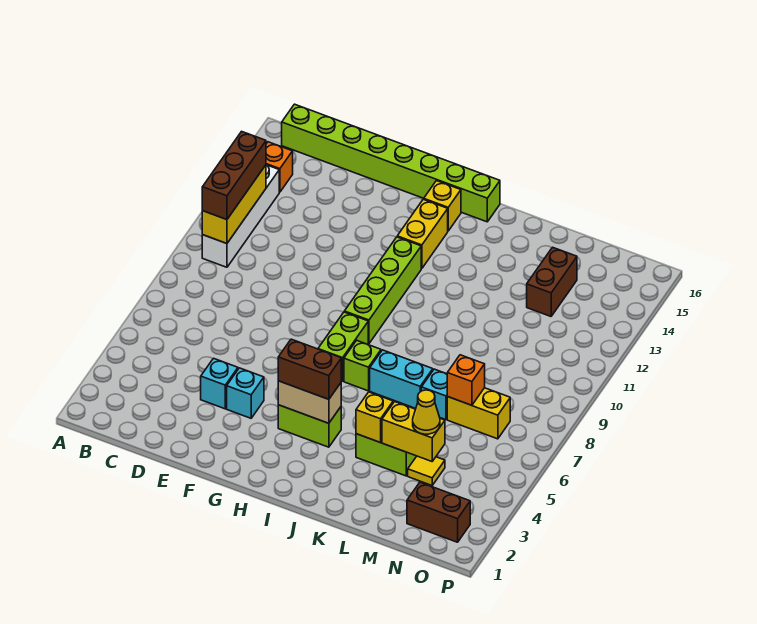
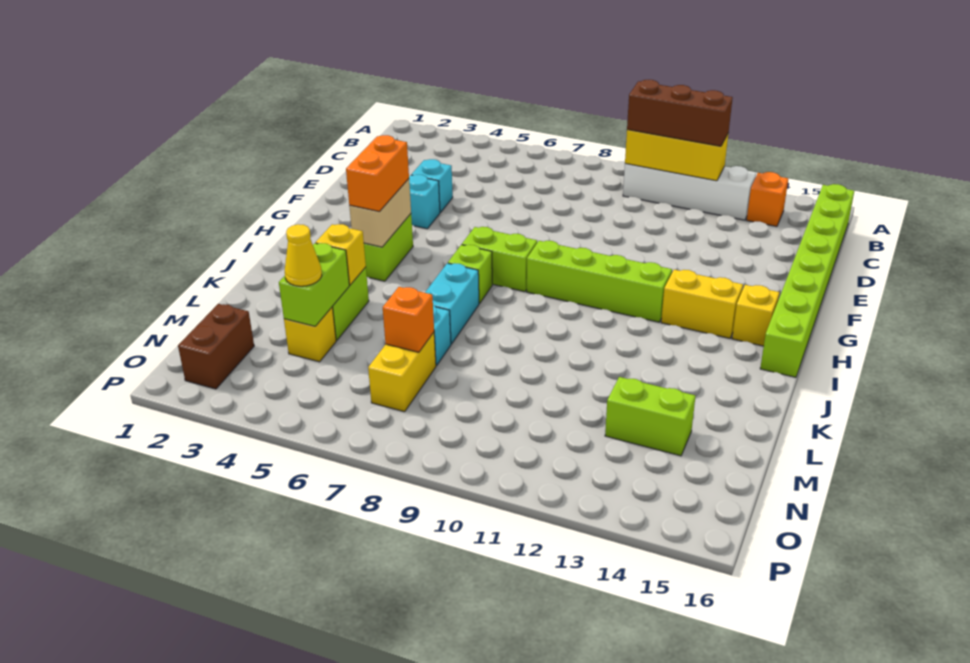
brown brick H4:I4 level 3 -> orange brick H4:I4 level 3
yellow brick L4:M4 level 2 -> lime brick L4:M4 level 2
yellow tile M4 level 1 -> yellow brick M4 level 1
brown brick M13:M14 level 1 -> lime brick M13:M14 level 1

